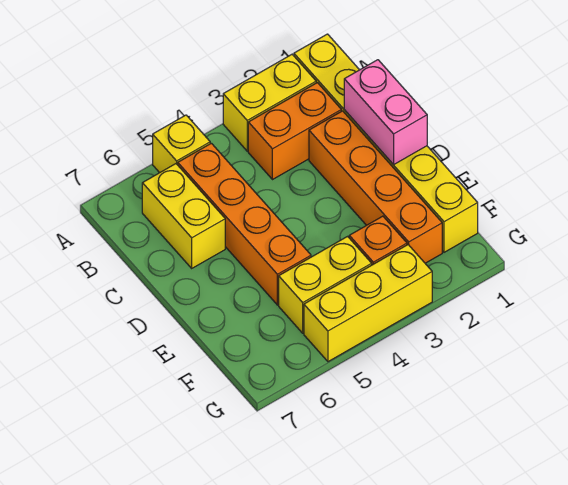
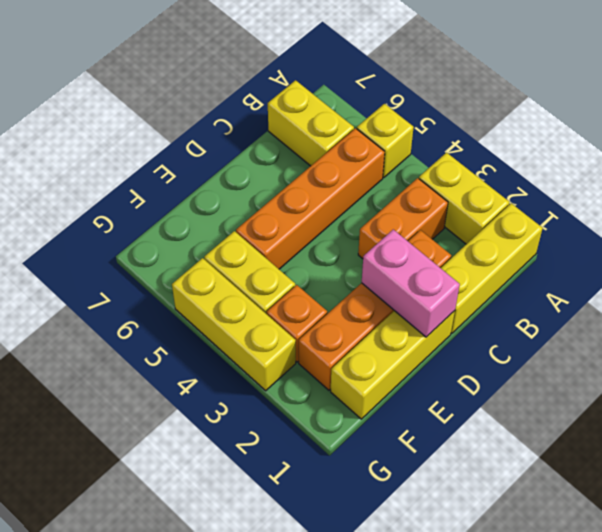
orange brick B2:B3 level 1 -> orange brick B3:C3 level 1
yellow brick B6:C6 level 1 -> yellow brick B6:B7 level 1
pink brick C1:D1 level 2 -> pink brick D1:D2 level 2

